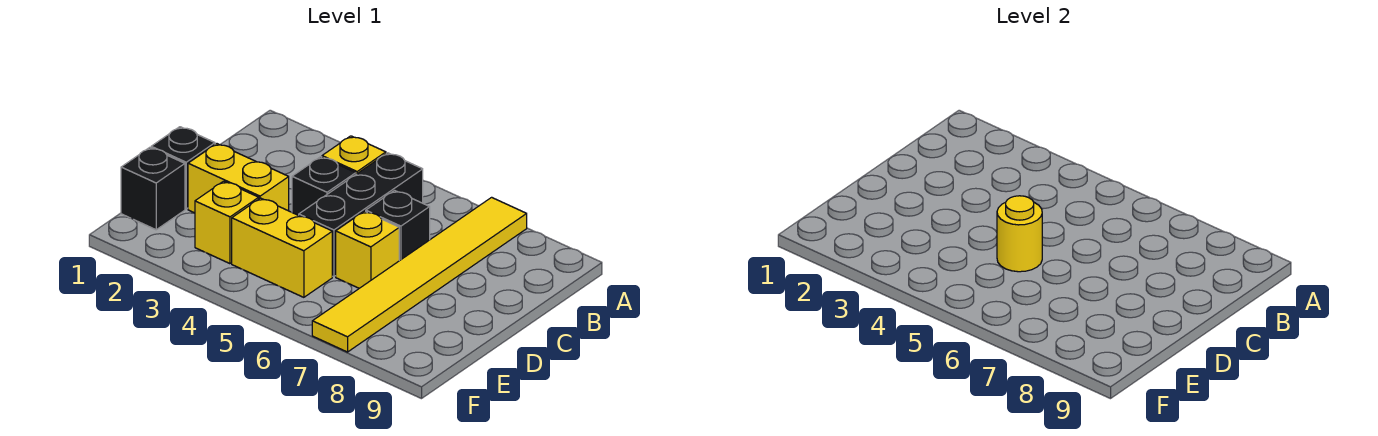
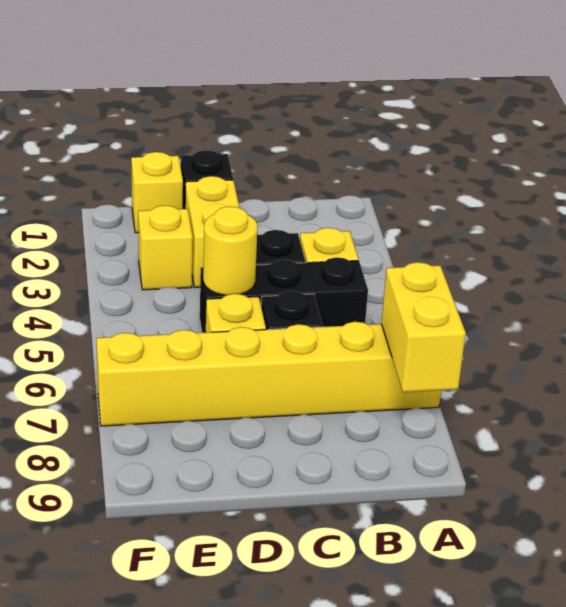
yellow tile A7:F7 level 1 -> yellow brick A7:F7 level 1
black brick E1 level 1 -> yellow brick E1 level 1
yellow brick E4:E5 level 1 -> yellow brick A7:A8 level 2

